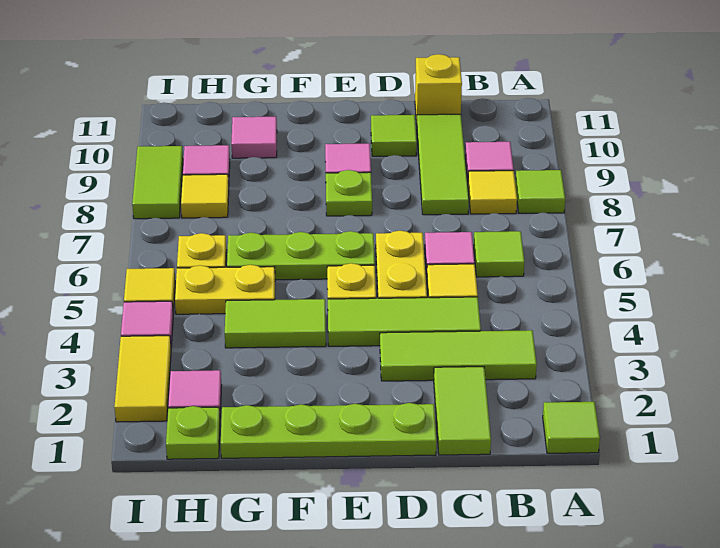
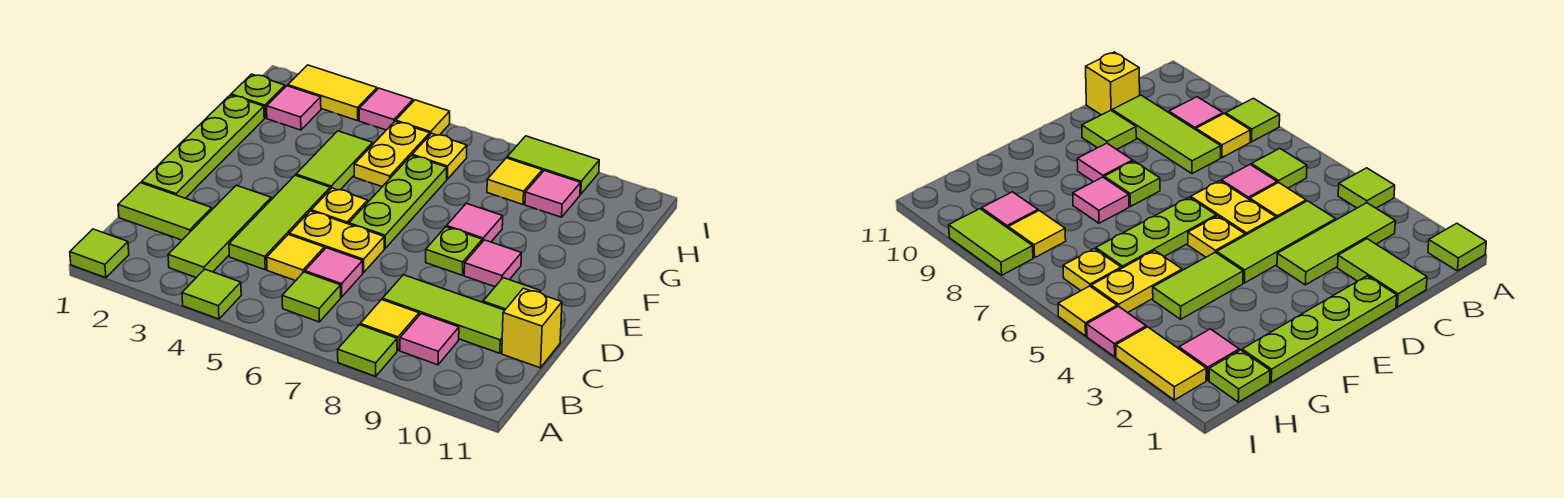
none -> lime tile A4 level 1
pink tile G10 level 1 -> pink tile F8 level 1

